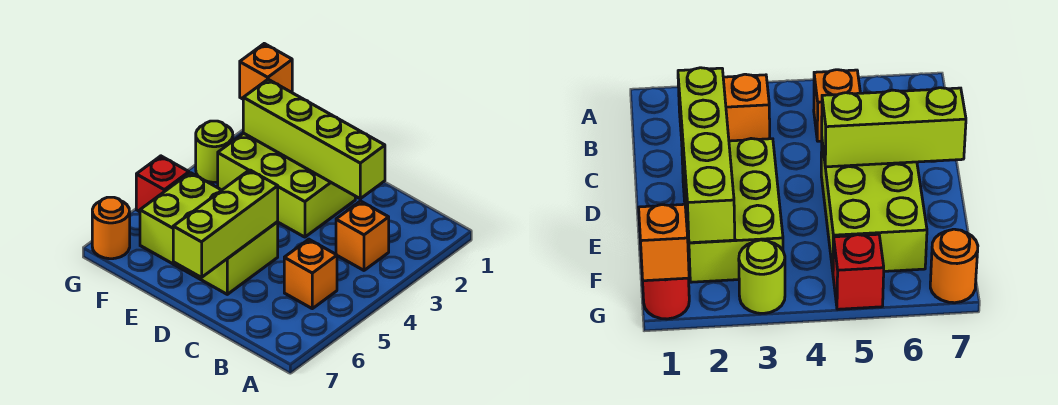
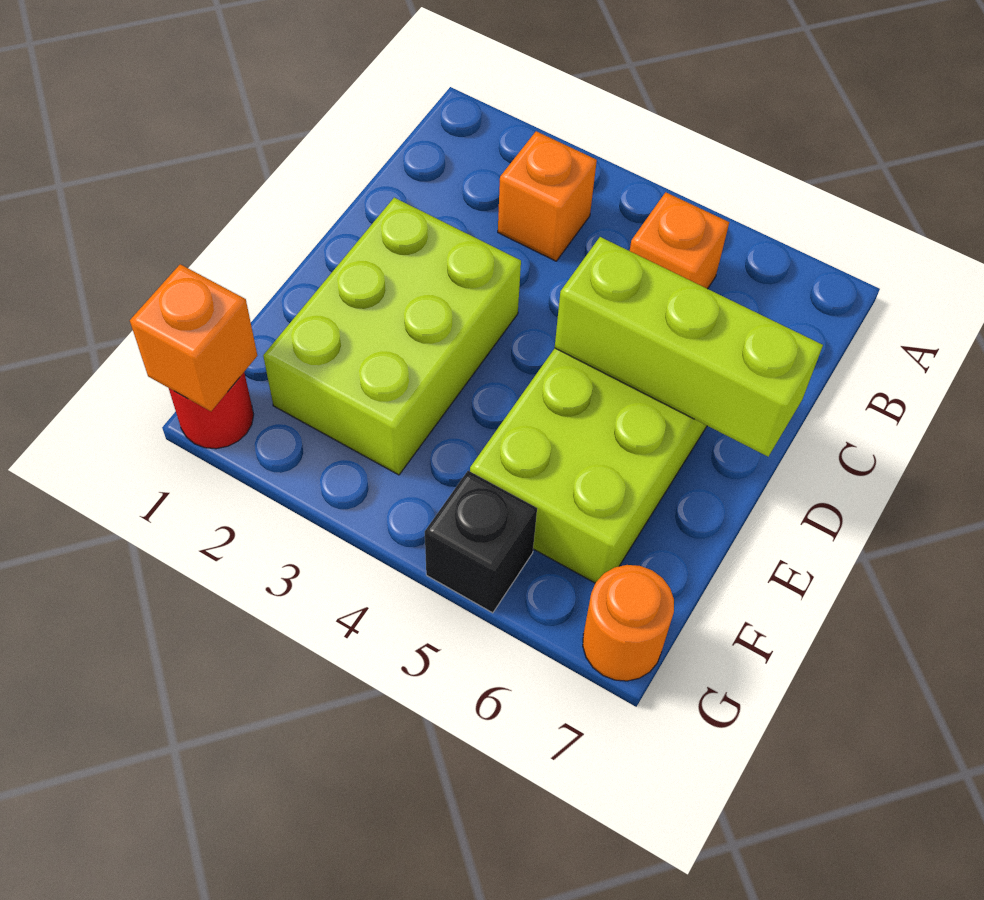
lime brick C2:F2 level 2 -> none
lime round brick G3 level 1 -> none
red brick G5 level 1 -> black brick G5 level 1

